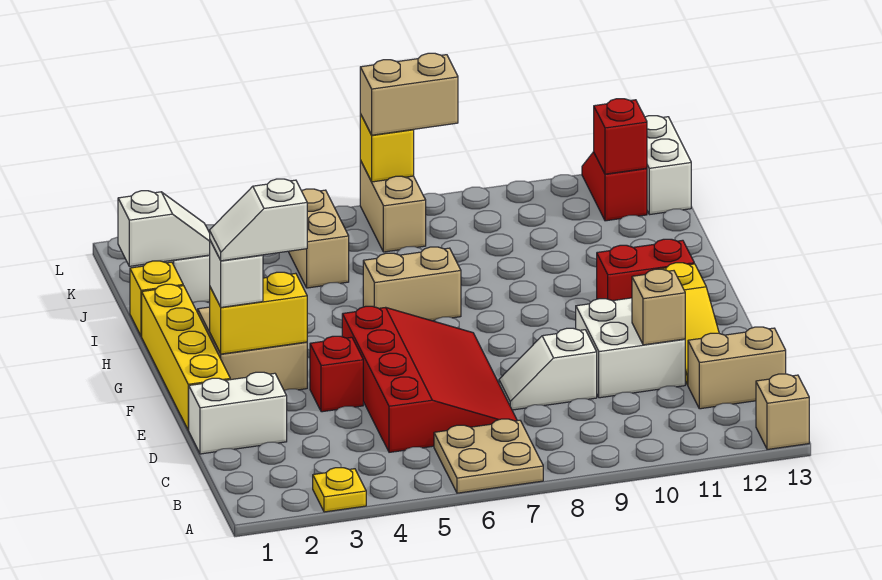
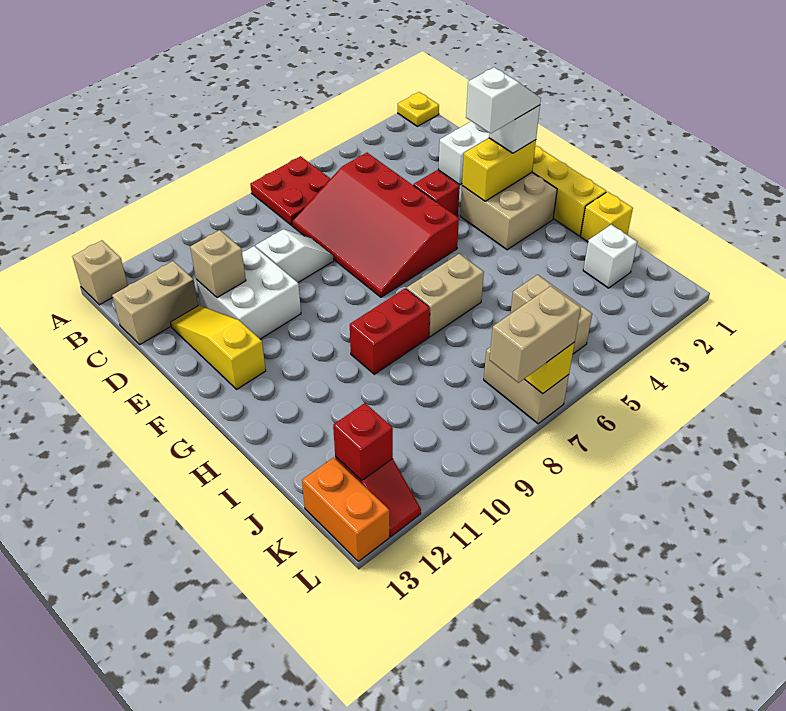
yellow plate A3 level 1 -> yellow plate A1 level 1
tan plate A6:B7 level 1 -> red plate A6:B7 level 1
red brick G11:G12 level 1 -> red brick H8:H9 level 1
white slope J1:J2 level 2 top 1 -> none
white brick K13:L13 level 1 -> orange brick K13:L13 level 1

